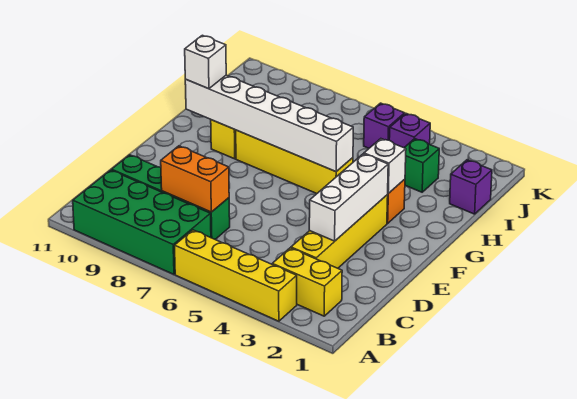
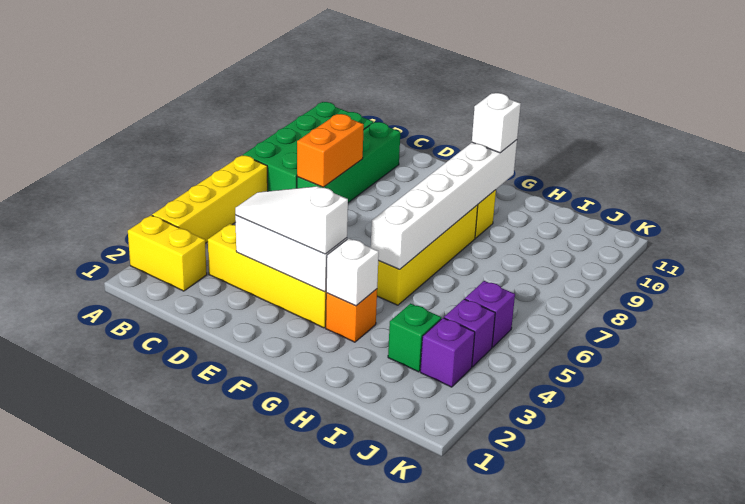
yellow brick B2:B3 level 1 -> yellow brick A2:B2 level 1
none -> white slope D3:F3 level 3 top F
purple brick I1 level 1 -> purple brick J3 level 1

